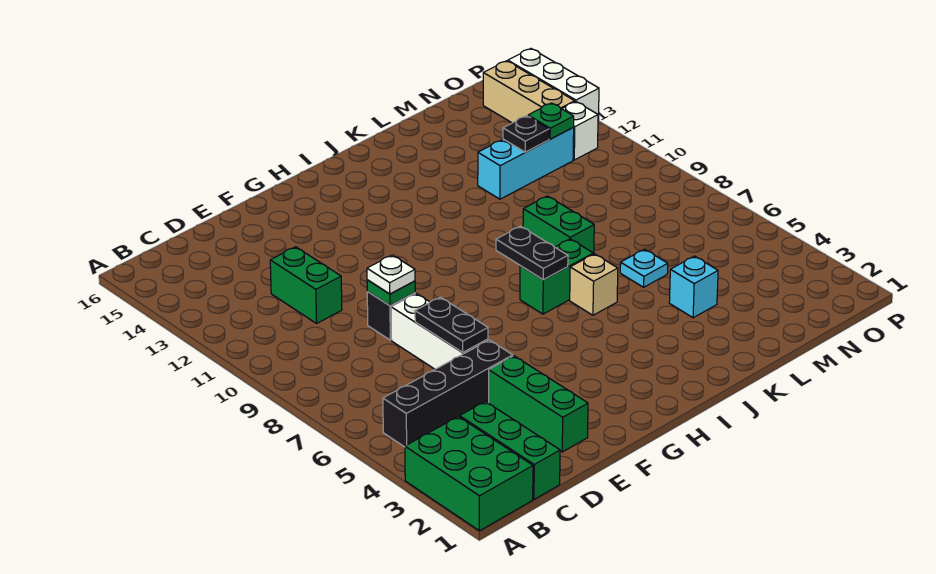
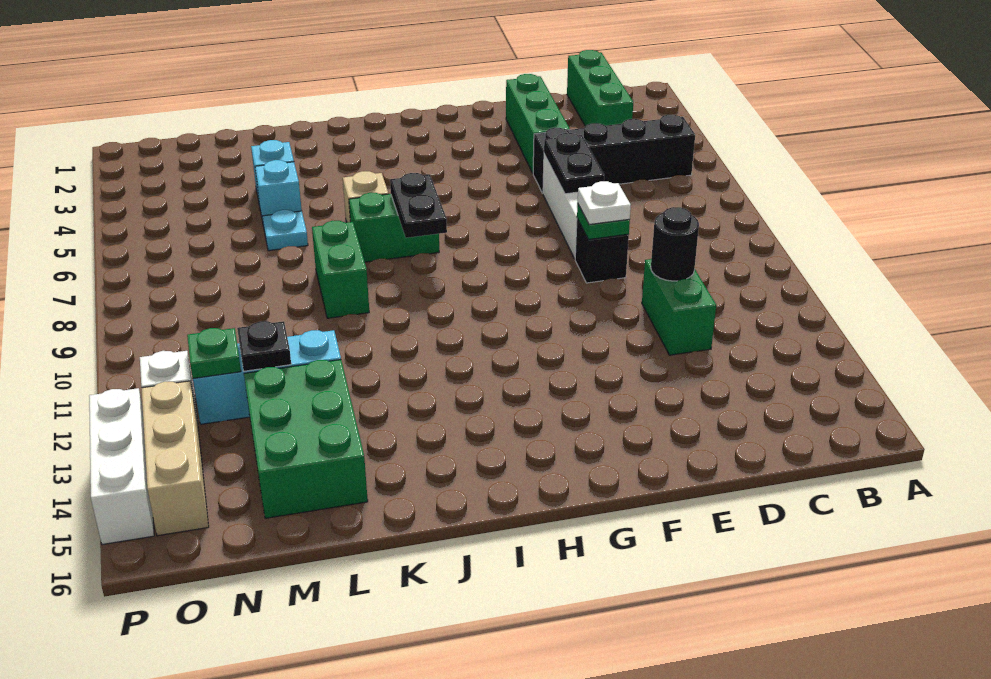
green brick A1:B3 level 1 -> green brick L13:M15 level 1
none -> black round brick D11 level 2
none -> cyan brick L5 level 1

